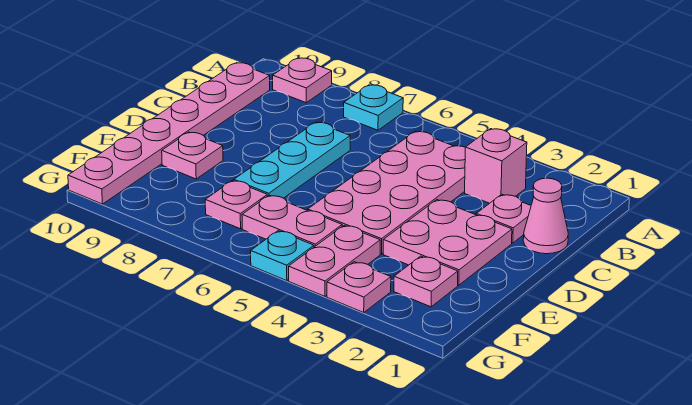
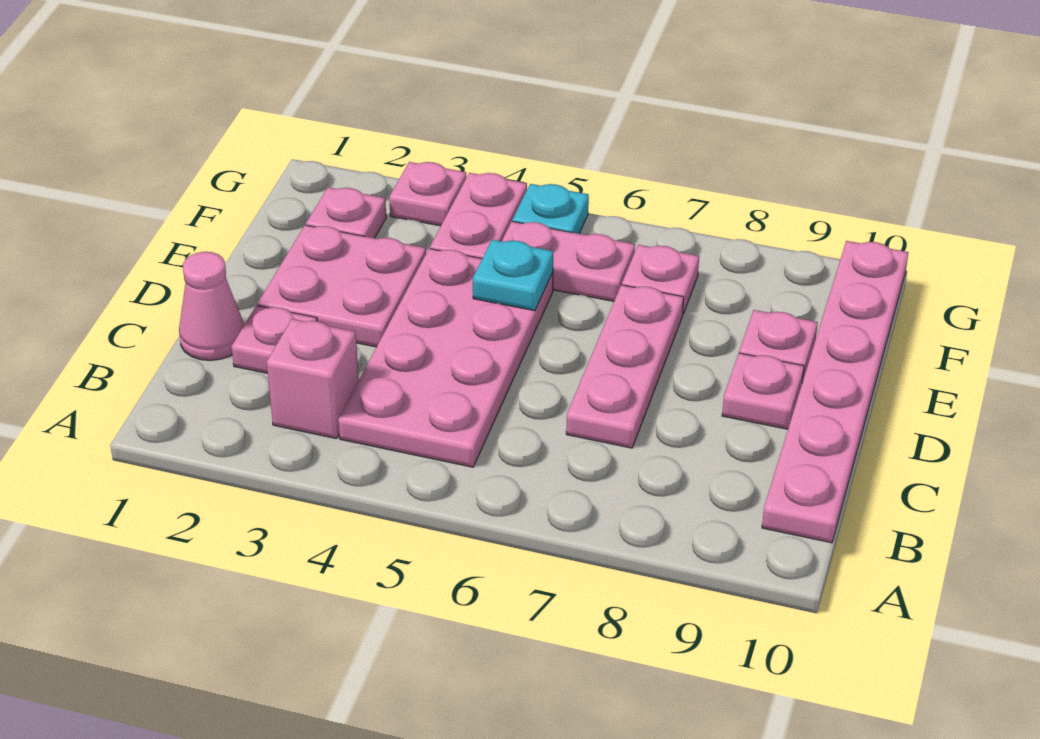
cyan plate A7 level 1 -> cyan plate E5 level 2
pink plate A9 level 1 -> pink plate D9 level 1
cyan plate C7:E7 level 1 -> pink plate C7:E7 level 1

